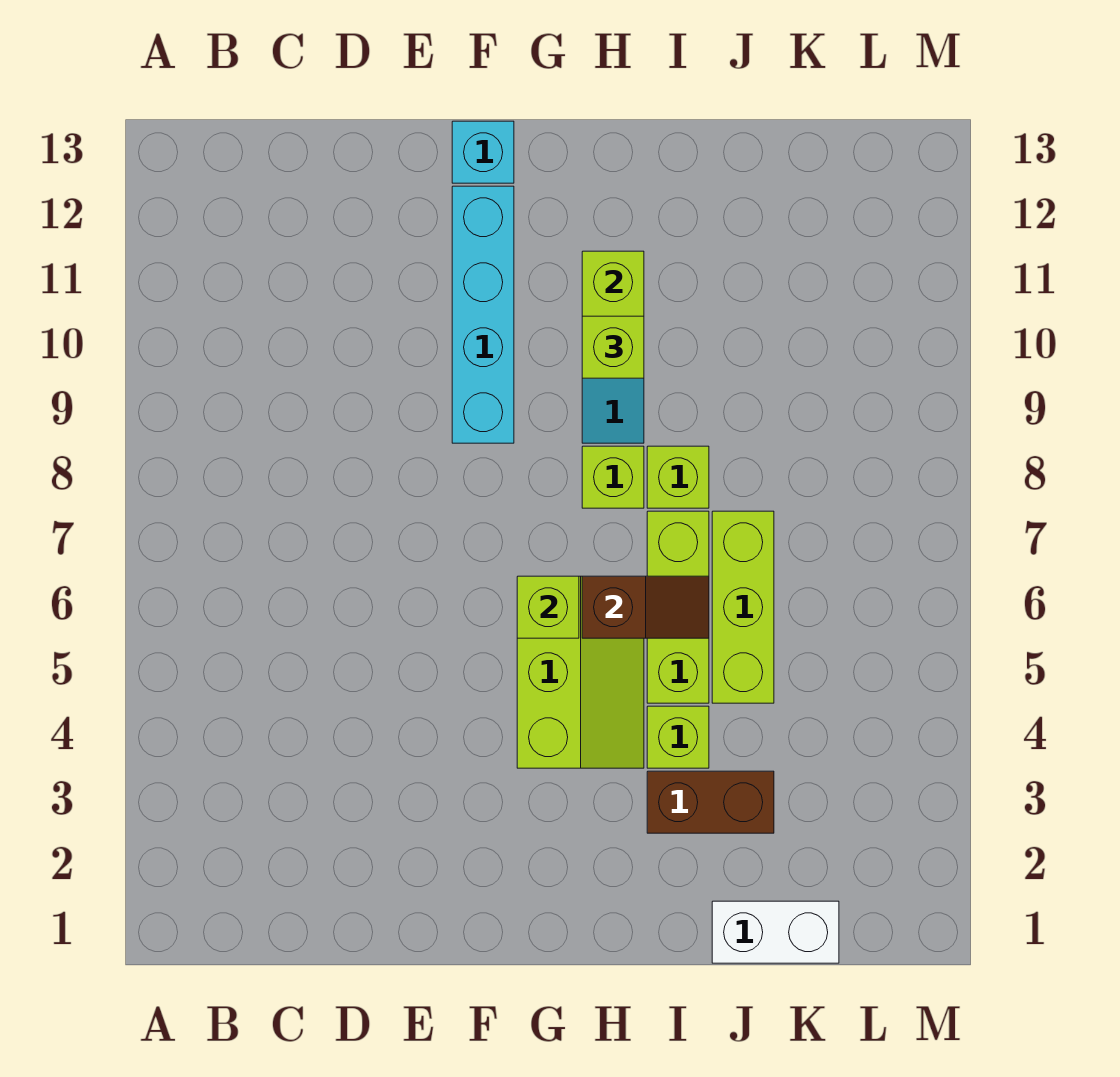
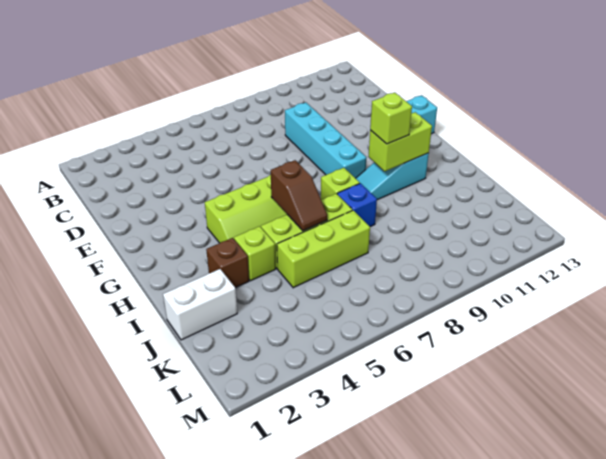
cyan brick F9:F12 level 1 -> cyan brick D9:G9 level 1
lime brick G6 level 2 -> none
brown brick I3:J3 level 1 -> brown brick I3 level 1
lime brick I8 level 1 -> blue brick I8 level 1
white brick J1:K1 level 1 -> white brick J1:J2 level 1

